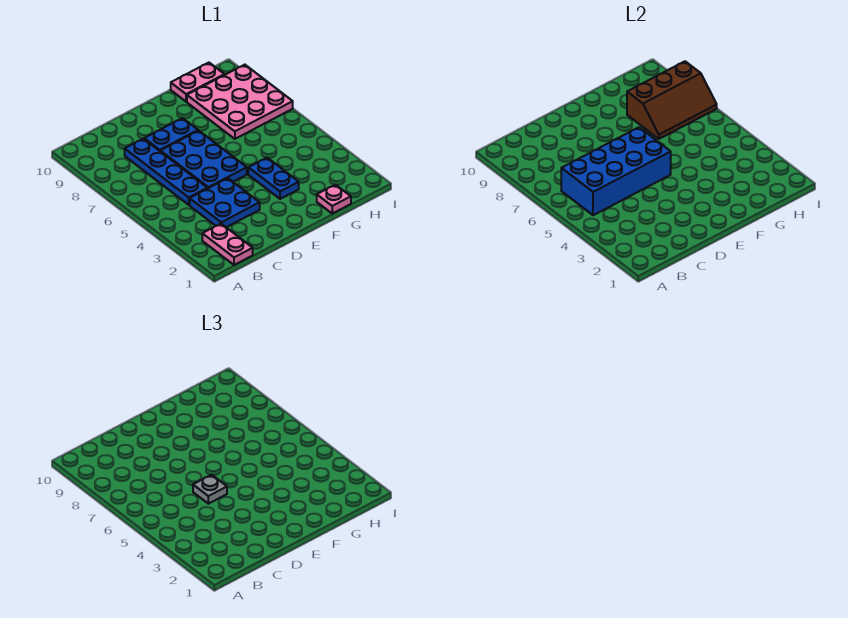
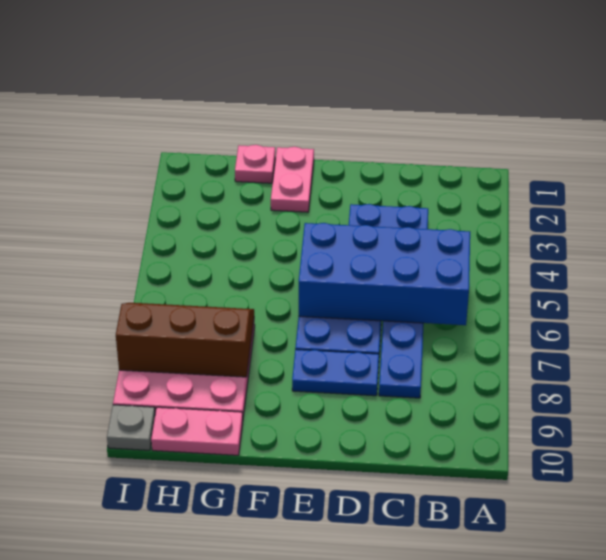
pink plate B1:B2 level 1 -> pink plate F1:F2 level 1
grey plate D5 level 3 -> grey plate I10 level 1
blue plate F3:F4 level 1 -> none

